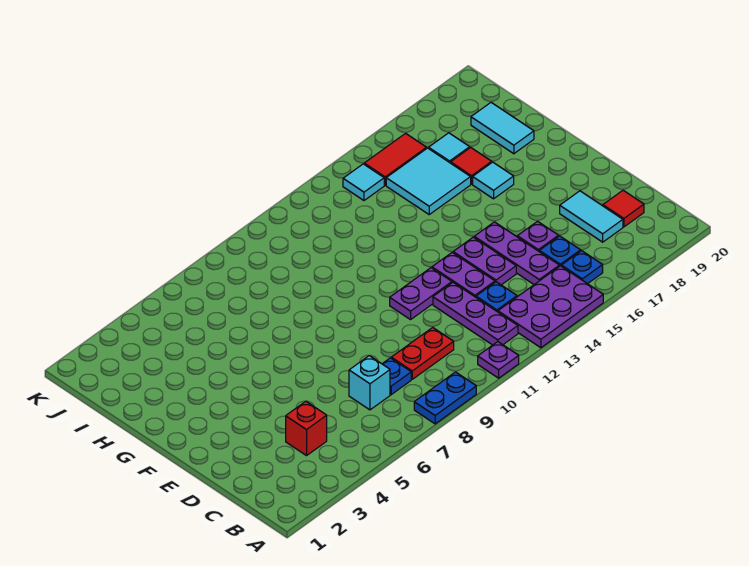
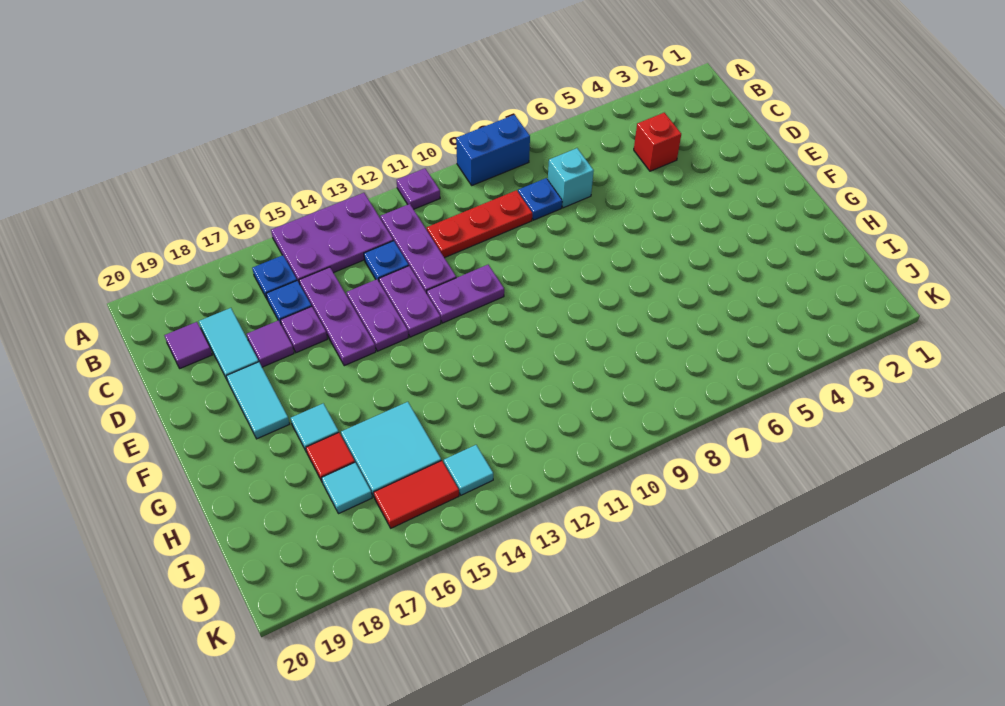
blue plate A8:A9 level 1 -> blue brick A8:A9 level 1
red plate C9:C10 level 1 -> red plate C9:C11 level 1
red tile C19 level 1 -> purple tile C19 level 1
none -> purple tile D17 level 1
cyan tile H19:I19 level 1 -> cyan tile E18:F18 level 1

